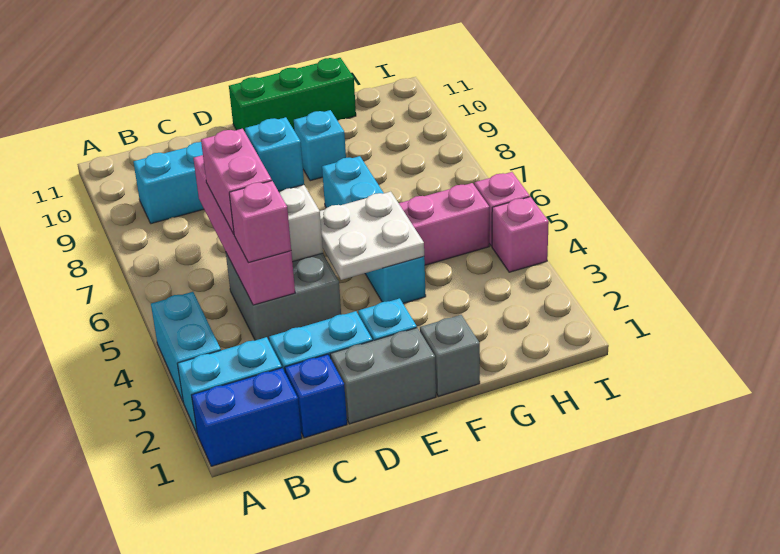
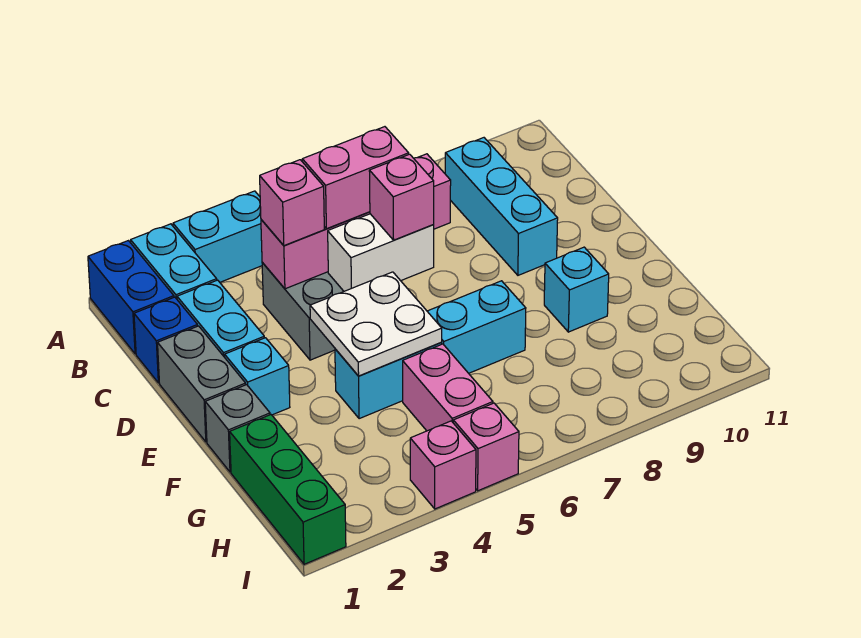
cyan brick D6 level 3 -> pink brick D6 level 3
green brick E11:G11 level 1 -> green brick G1:I1 level 1

